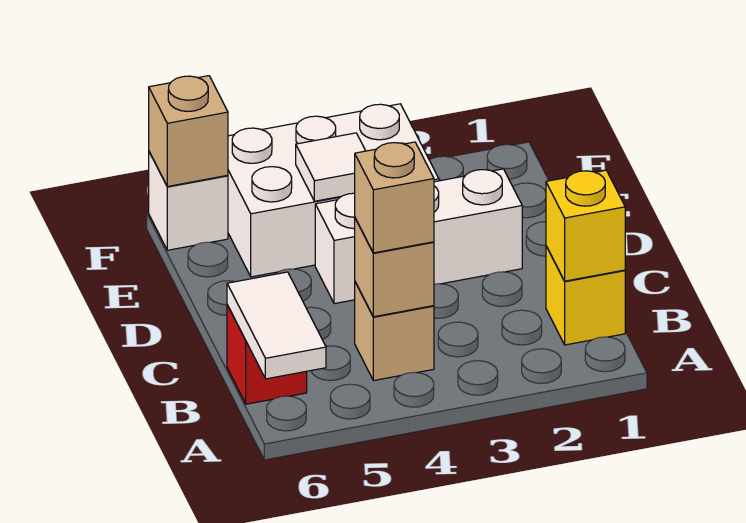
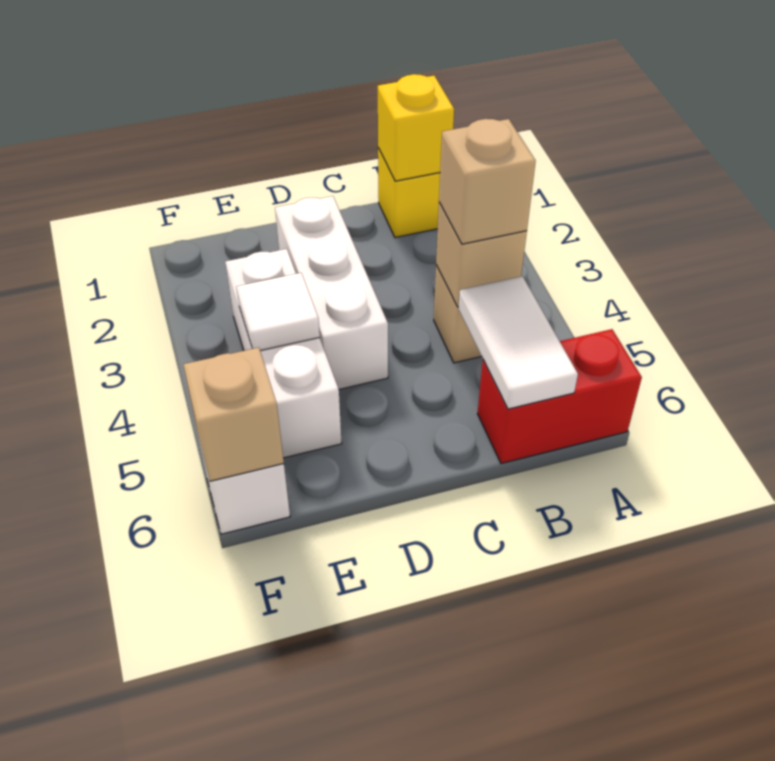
white tile A6:B6 level 2 -> white tile B5:B6 level 2
red brick B6 level 1 -> red brick A6:B6 level 1
white brick E3:F5 level 1 -> white brick E3:E5 level 1

